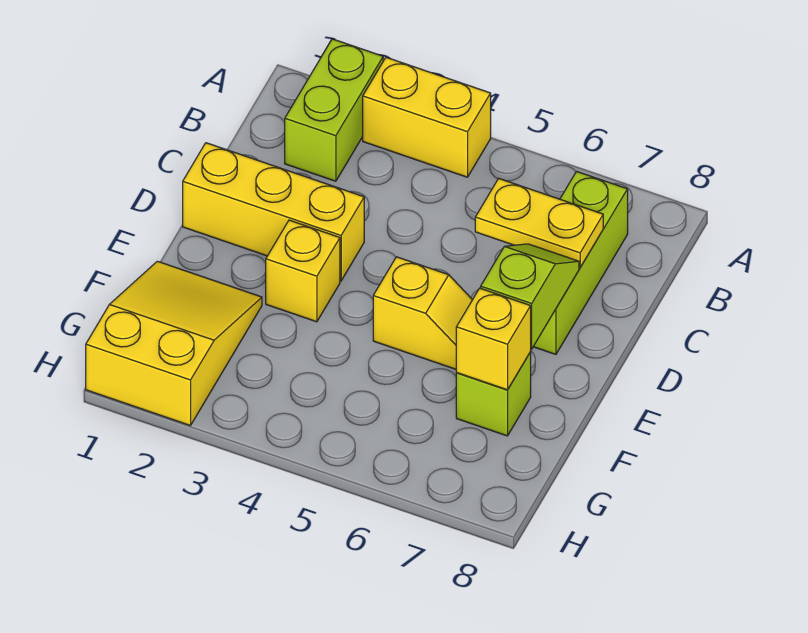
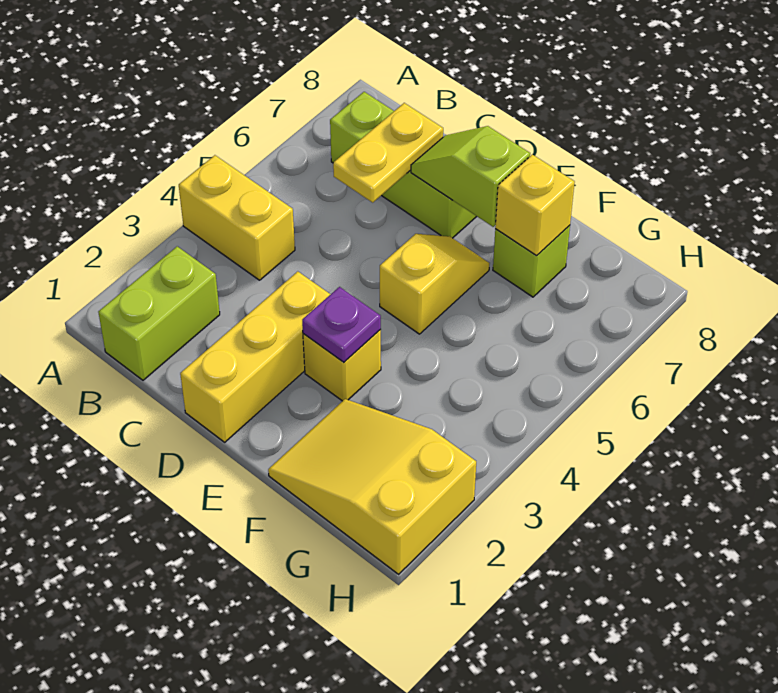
lime brick A2:B2 level 1 -> lime brick B1:B2 level 1
yellow brick A3:A4 level 1 -> yellow brick A4:B4 level 1
none -> purple plate E3 level 2

